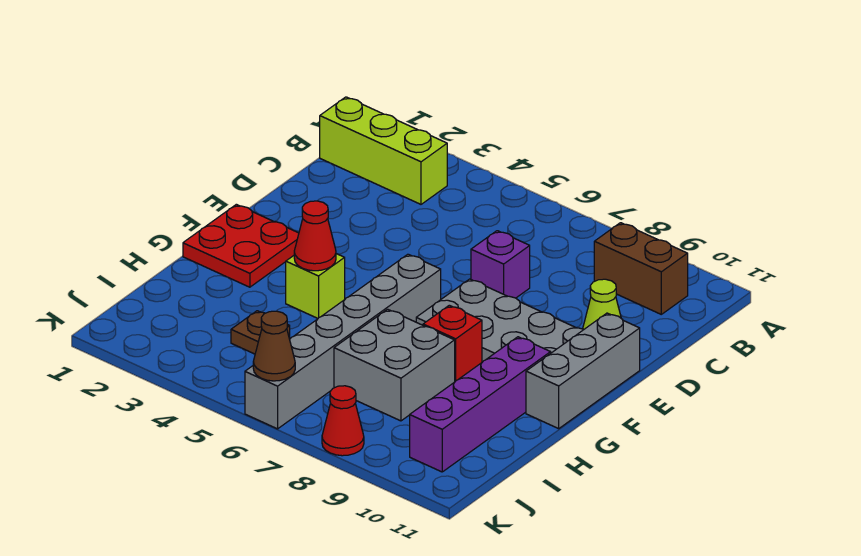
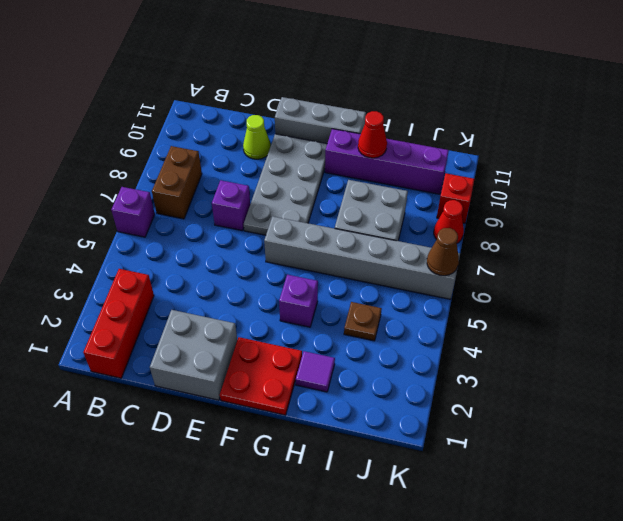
none -> purple brick A6 level 1
lime brick B1:B3 level 1 -> red brick B1:B3 level 1
brown brick B9:B10 level 1 -> brown brick B7:B8 level 1
none -> grey brick D1:E2 level 1
lime brick G4 level 1 -> purple brick G4 level 1
red cone G4 level 2 -> red cone H10 level 2
red brick G8 level 1 -> red brick K9 level 1
none -> purple tile H2 level 1

